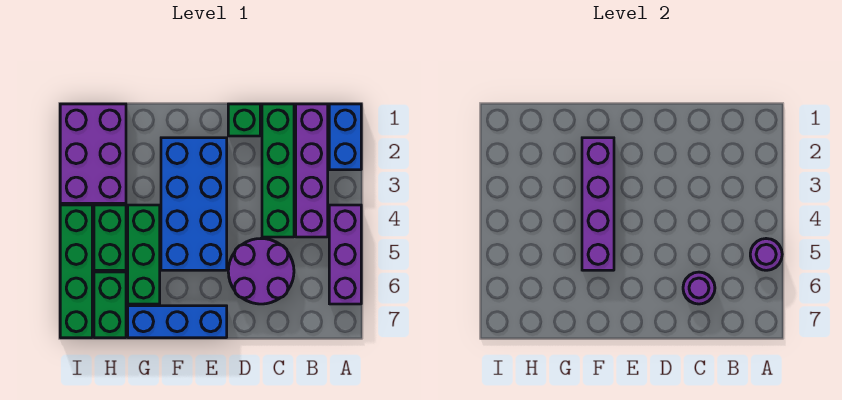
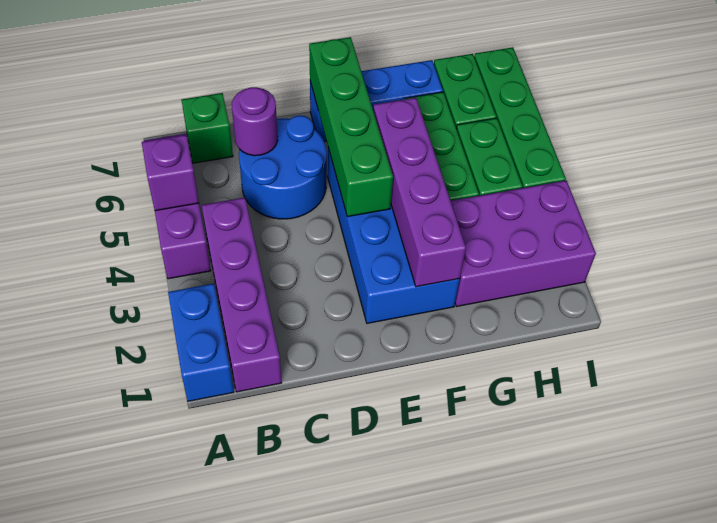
purple round brick A5 level 2 -> purple brick A5 level 2
green brick C1:C4 level 1 -> green brick E4:E7 level 2
purple round brick C5:D6 level 1 -> blue round brick C5:D6 level 1
green brick D1 level 1 -> green brick B7 level 1
purple brick H1:I3 level 1 -> purple brick G2:I3 level 1

